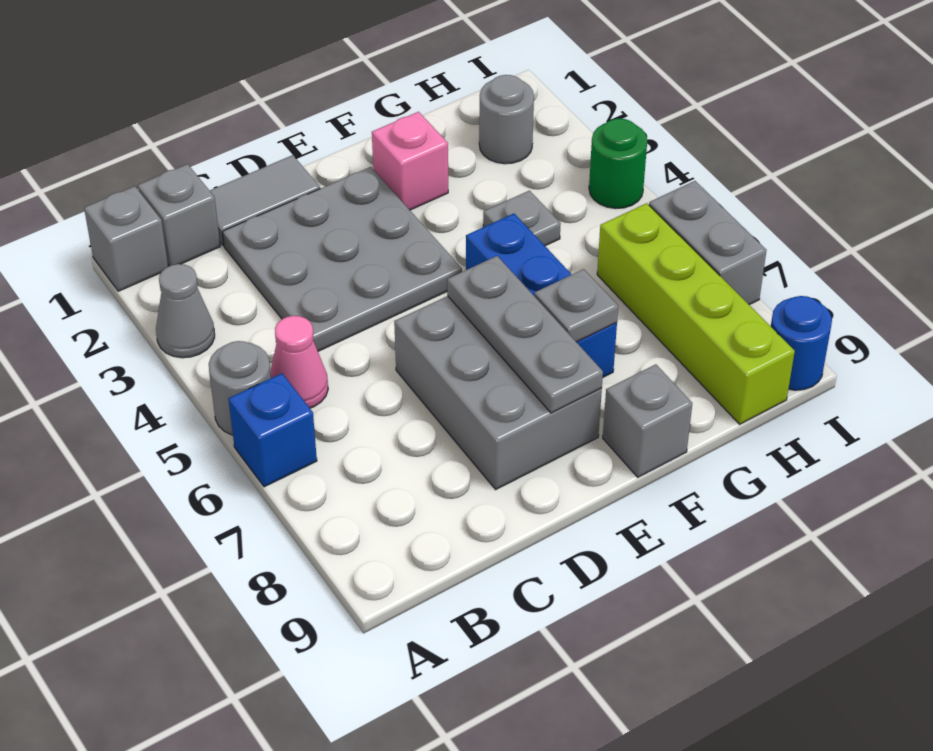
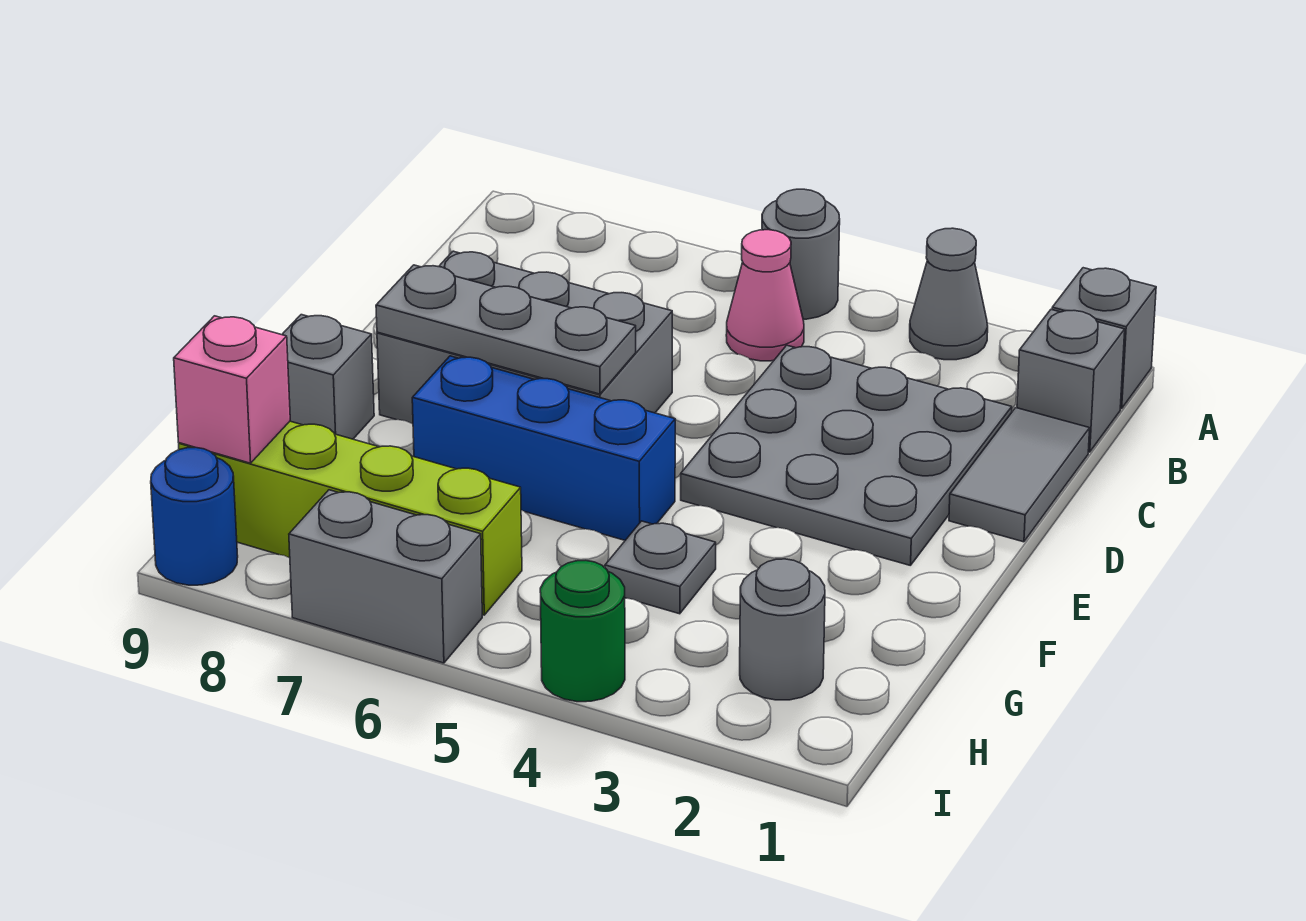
blue brick A6 level 1 -> none
pink brick F2 level 1 -> pink brick H9 level 2
grey plate F7 level 2 -> none

